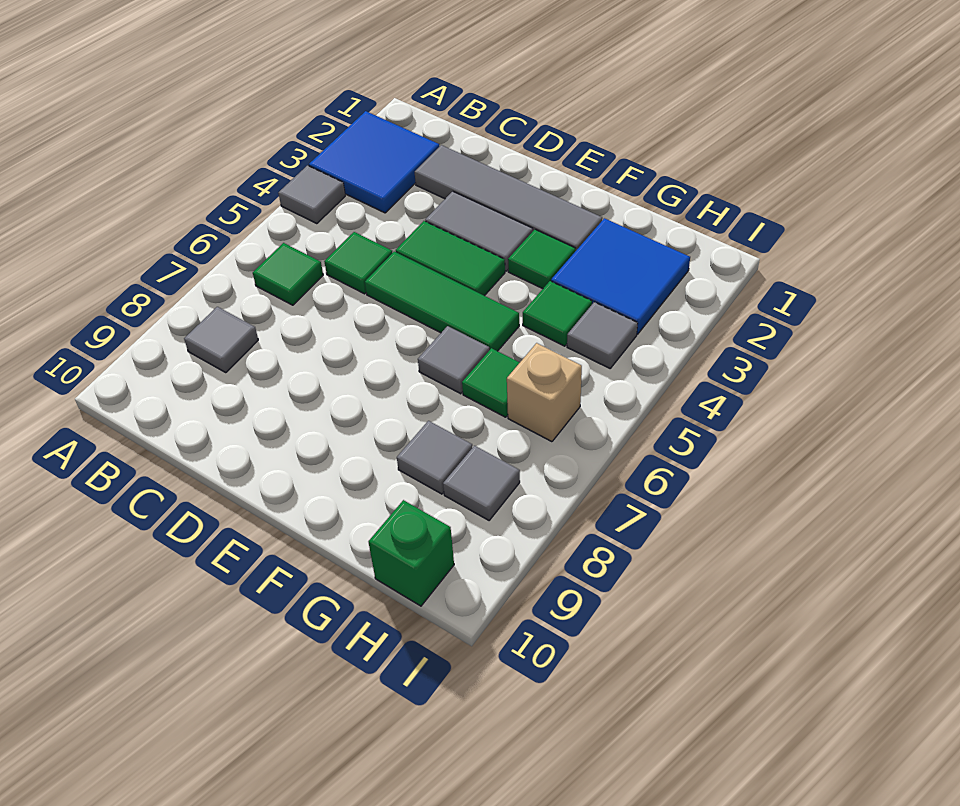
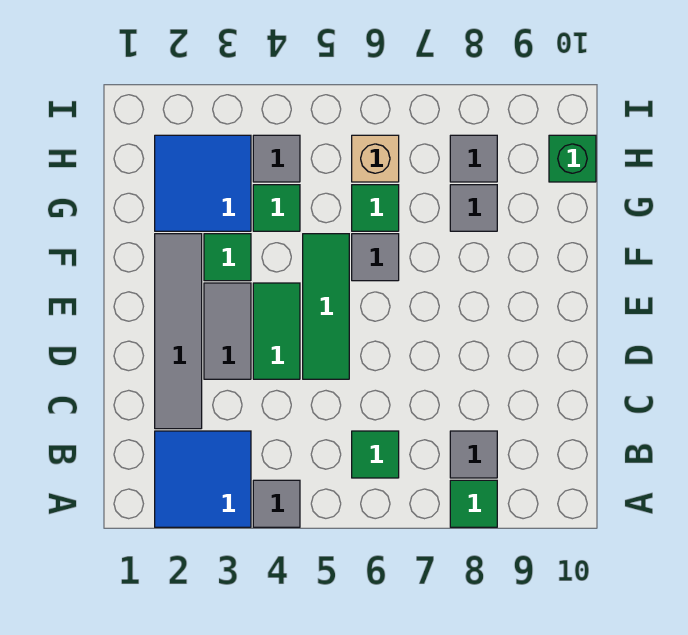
green tile C5 level 1 -> green tile A8 level 1

